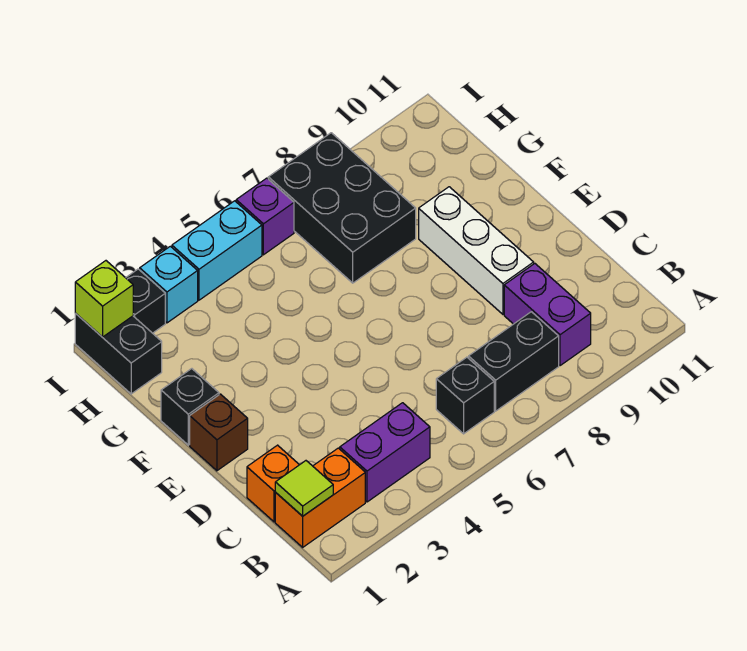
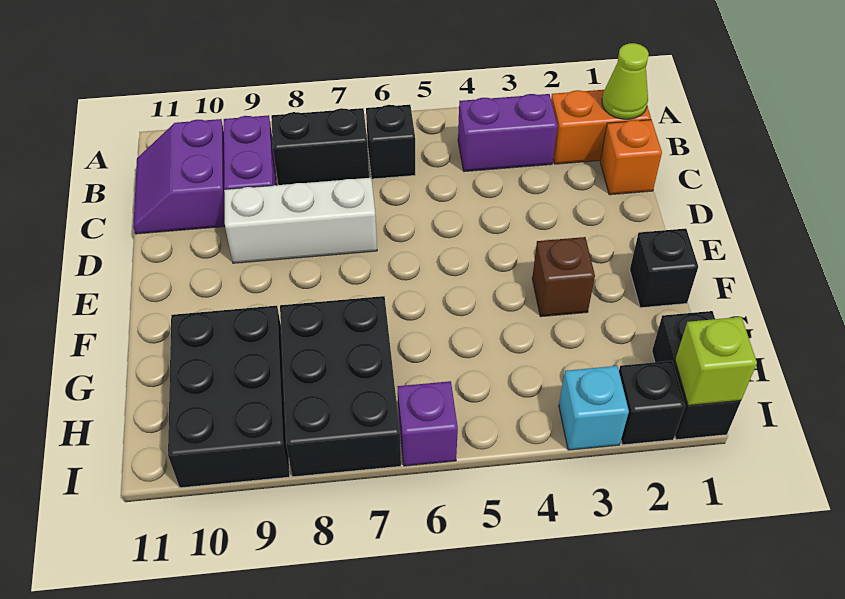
lime tile B1 level 2 -> lime cone B1 level 2
none -> purple slope B10:C11 level 1 top 10
white brick D9:F9 level 1 -> white brick D7:D9 level 1
brown brick E1 level 1 -> brown brick F3 level 1
none -> black brick G9:I10 level 1
cyan brick I4:I5 level 1 -> none

